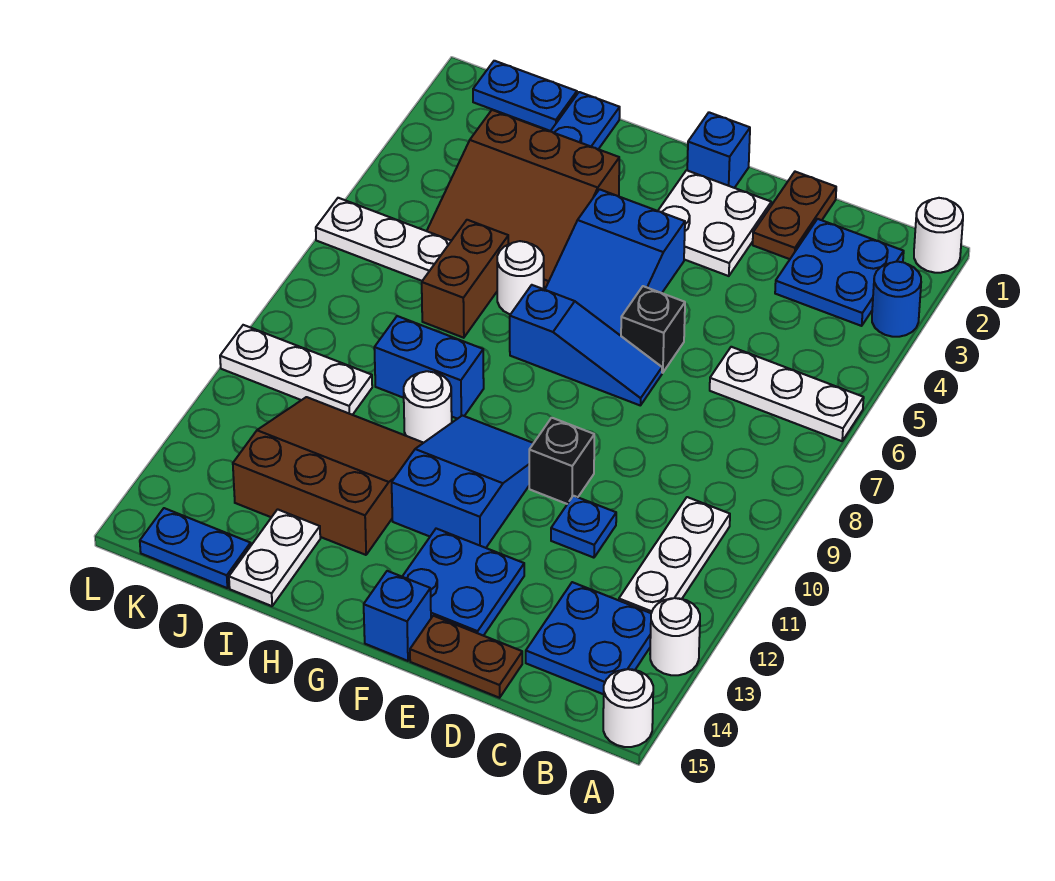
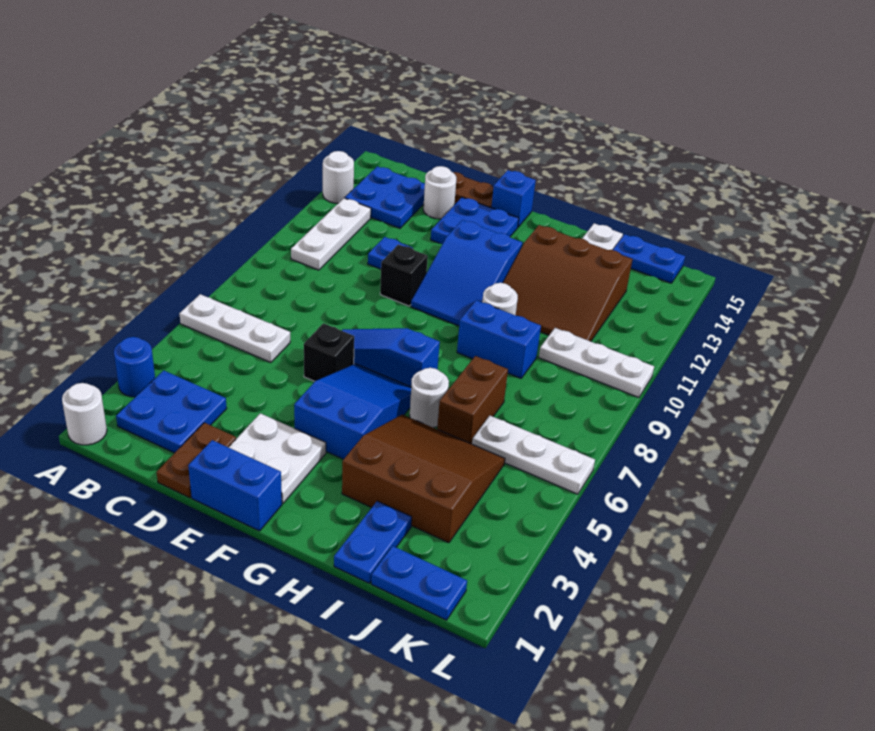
white round brick A15 level 1 -> white round brick D14 level 1
blue brick F1 level 1 -> blue brick E1:F1 level 1

